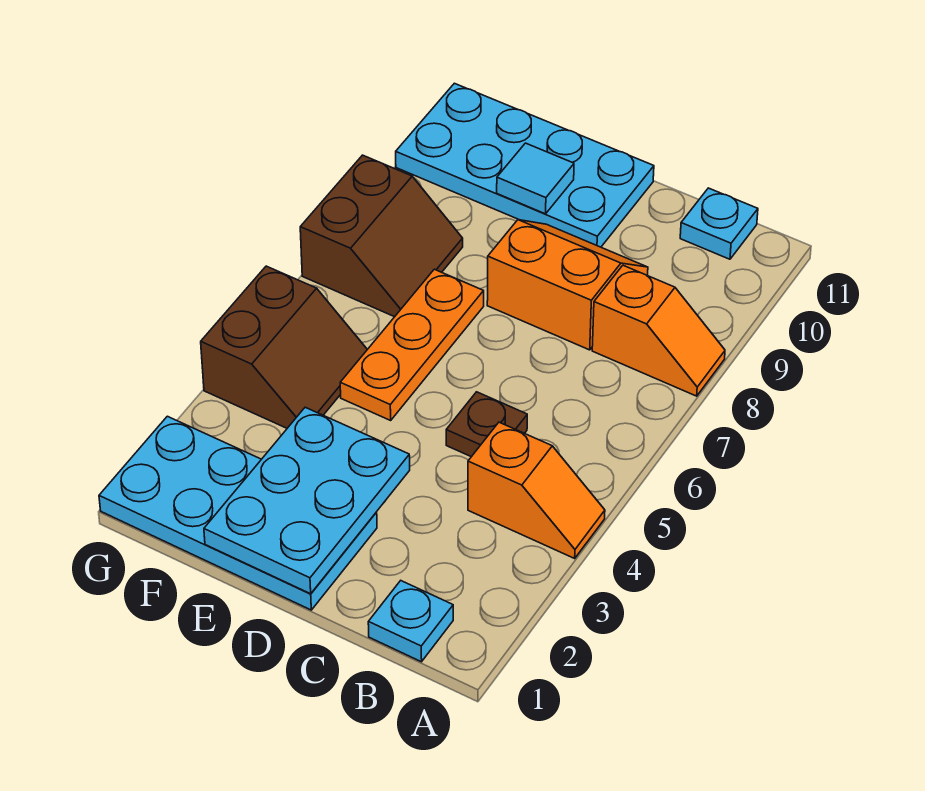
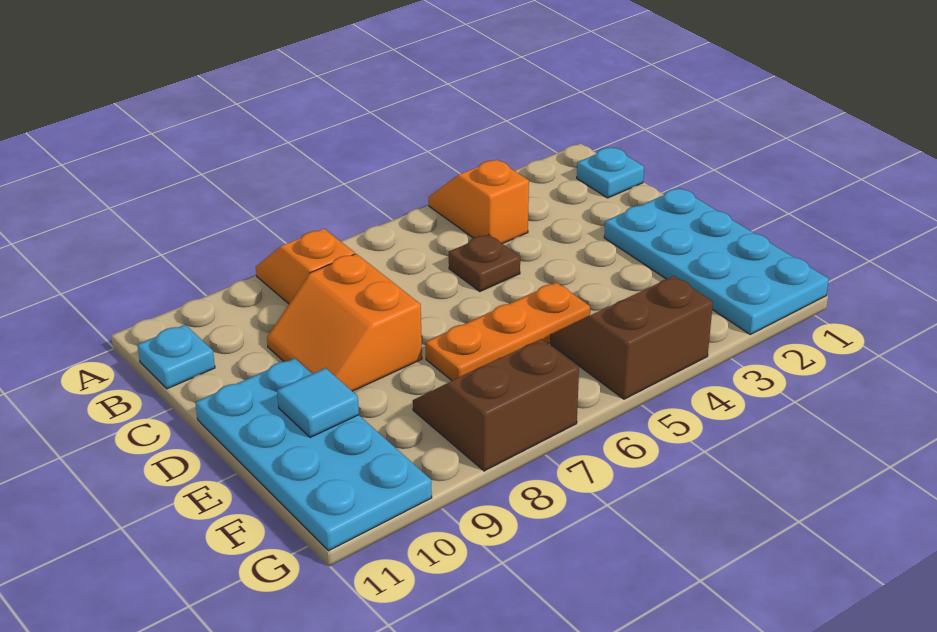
cyan plate D1:E3 level 2 -> none

